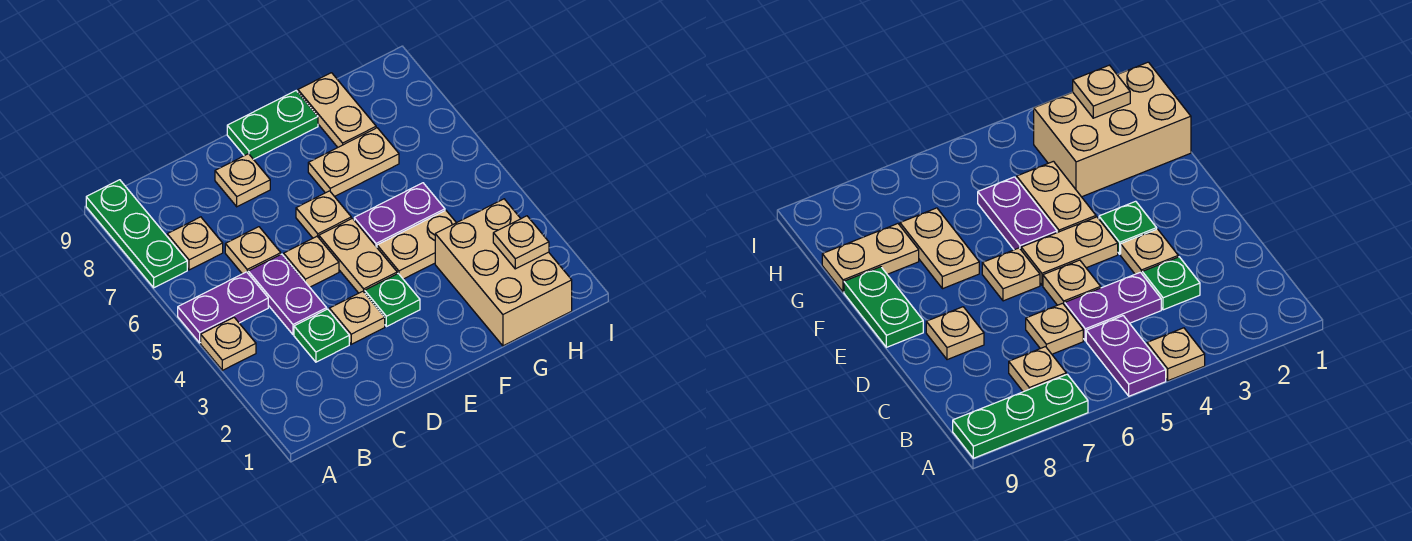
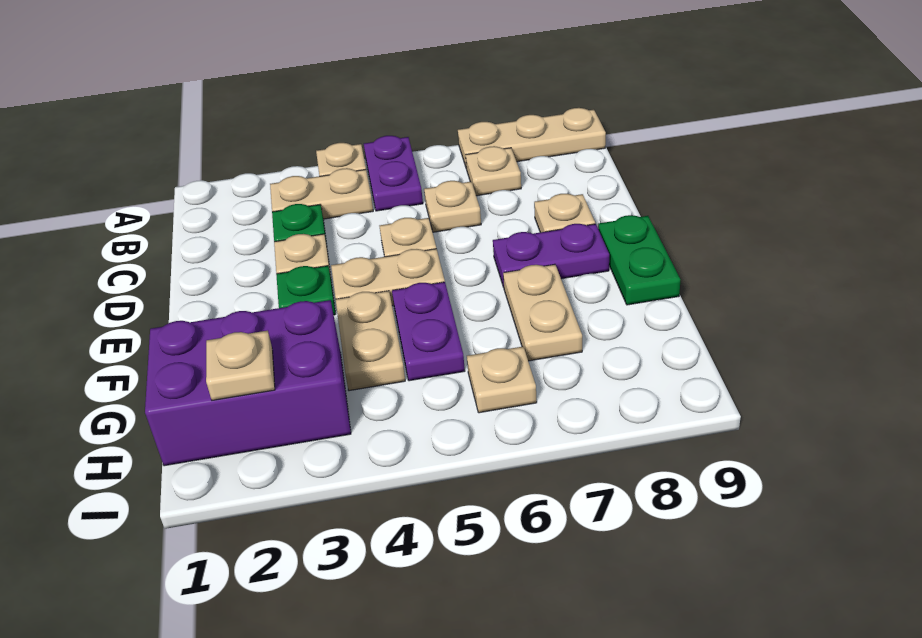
green plate A7:A9 level 1 -> tan plate A7:A9 level 1
purple plate C4:C5 level 1 -> purple plate E7:E8 level 1
tan plate E6 level 1 -> tan plate H6 level 1
tan brick G1:H3 level 1 -> purple brick G1:H3 level 1
tan plate G8:G9 level 1 -> tan plate B3:B4 level 1

